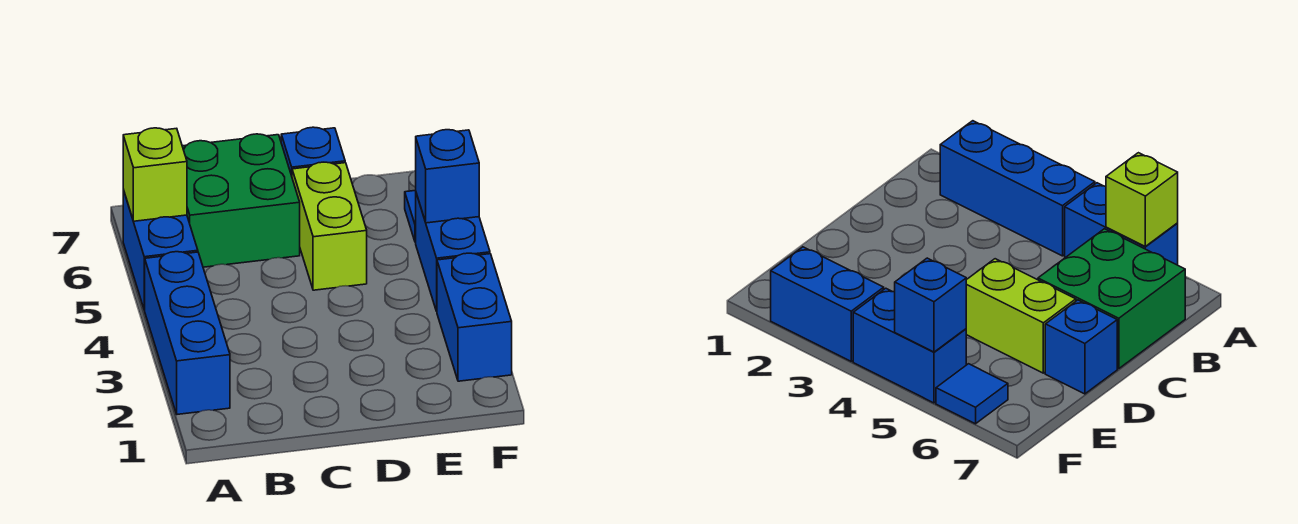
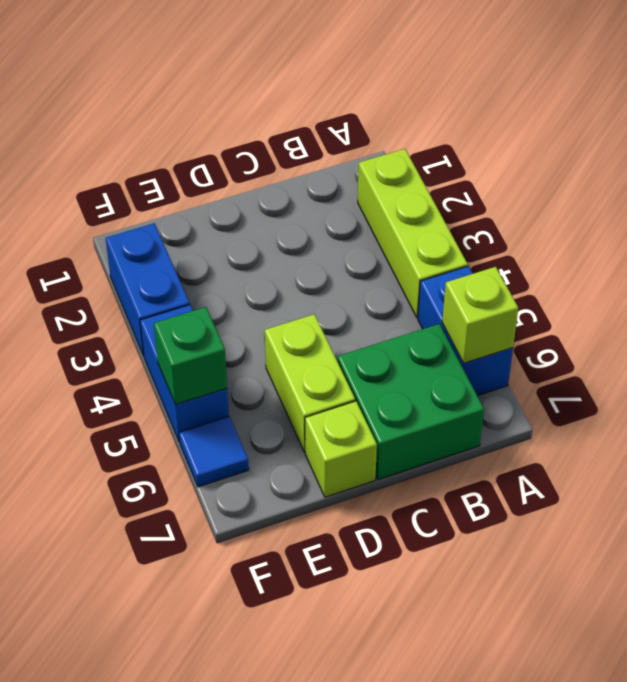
blue brick A2:A4 level 1 -> lime brick A2:A4 level 1
blue brick D7 level 1 -> lime brick D7 level 1
blue brick F5 level 2 -> green brick F5 level 2

